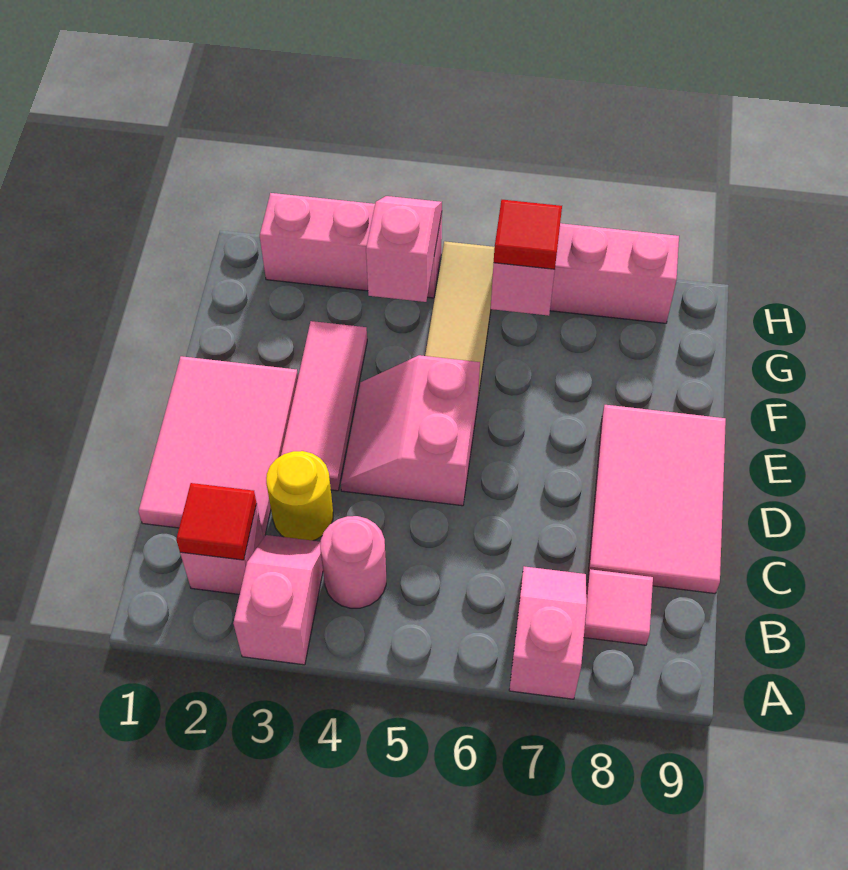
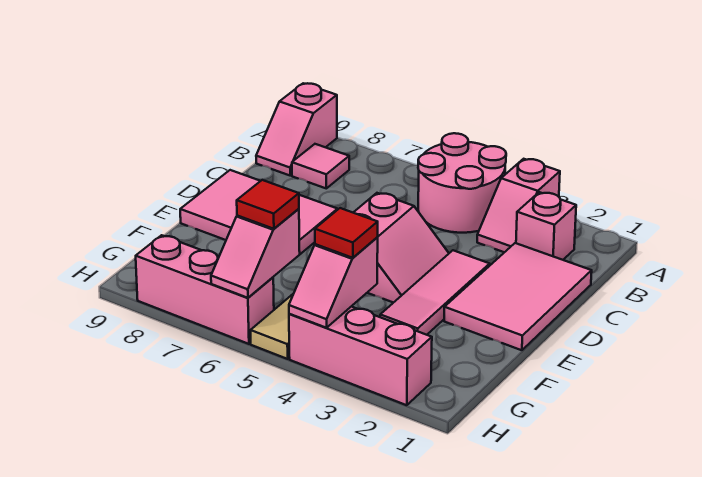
pink slope A7:B7 level 1 top A -> pink slope A9:B9 level 1 top A
red tile B2 level 2 -> red tile G4 level 3
pink round brick B4 level 1 -> pink round brick A4:B5 level 1
yellow round brick C3 level 1 -> none
pink tile C8:E9 level 1 -> pink tile D7:E9 level 1

